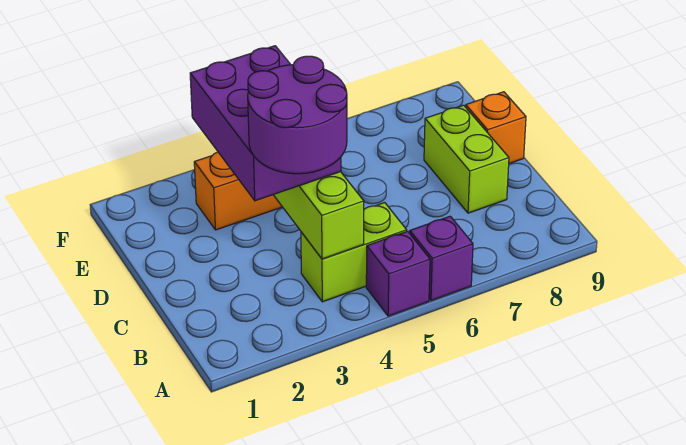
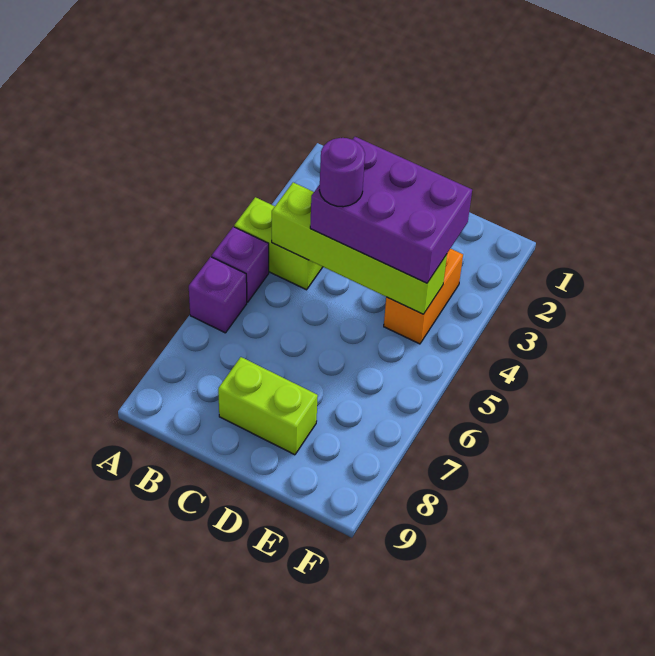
purple round brick B3:C4 level 4 -> purple round brick C4 level 4
lime brick B4:B5 level 1 -> lime brick A4:B4 level 1
orange brick D9 level 1 -> none

